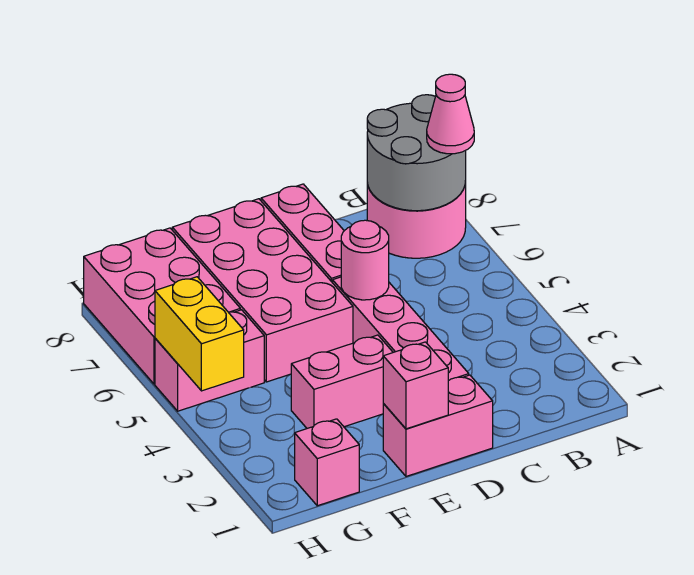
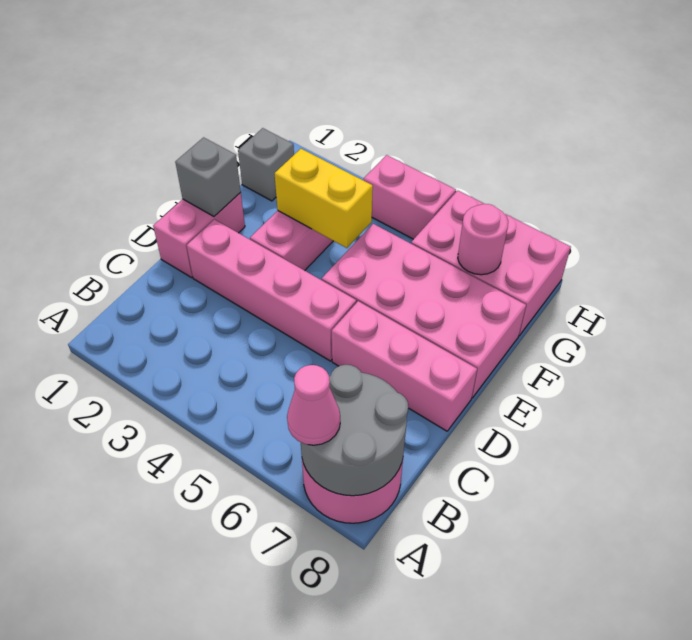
pink round brick D5 level 2 -> pink round brick G7 level 2
pink brick E1 level 2 -> grey brick E1 level 2
pink brick G1 level 1 -> grey brick G1 level 1
pink brick G5:H5 level 1 -> pink brick H4:H5 level 1
yellow brick H4:H5 level 2 -> yellow brick F3:F4 level 2

